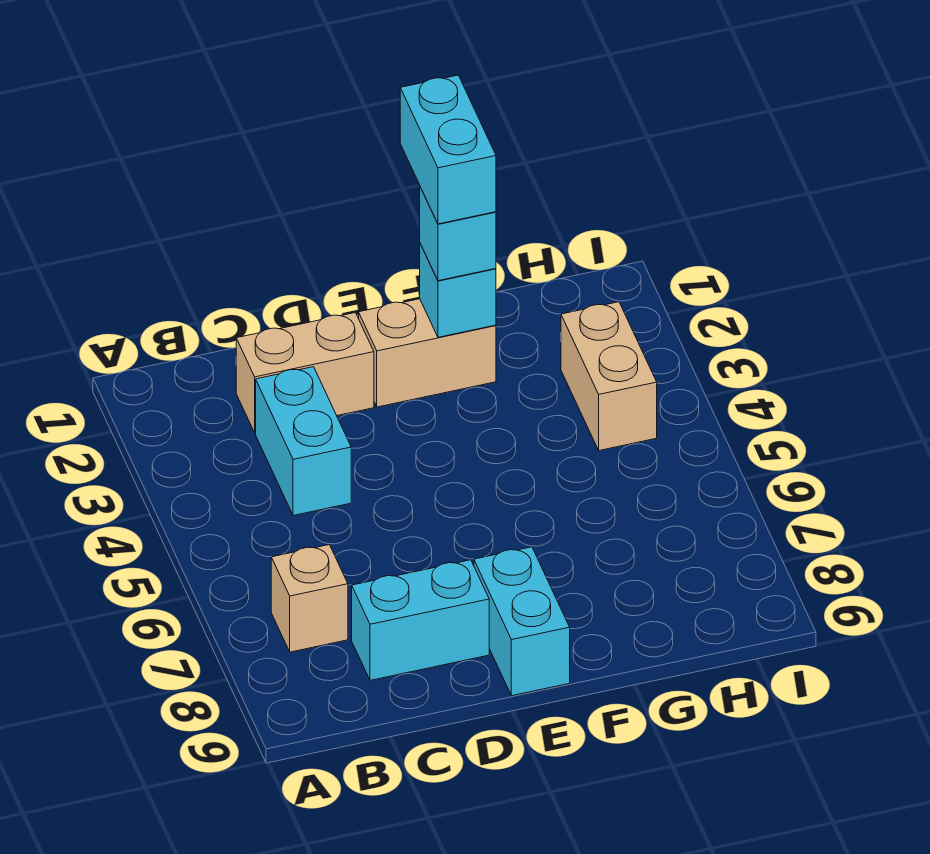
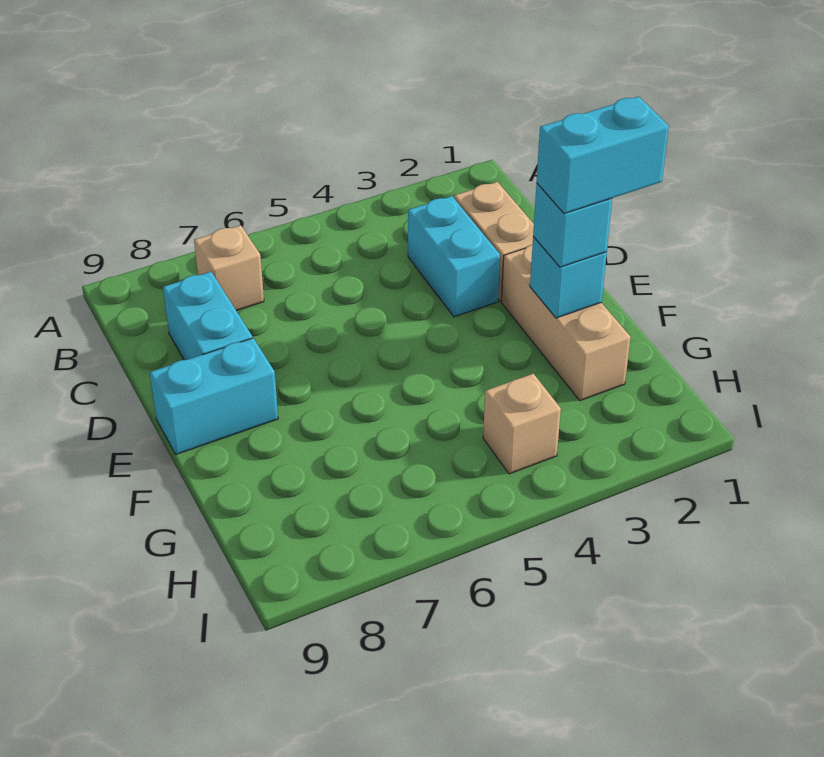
cyan brick C3:C4 level 1 -> cyan brick C3:D3 level 1
tan brick E2:F2 level 1 -> tan brick E2:G2 level 1
tan brick H3:H4 level 1 -> tan brick H4 level 1

